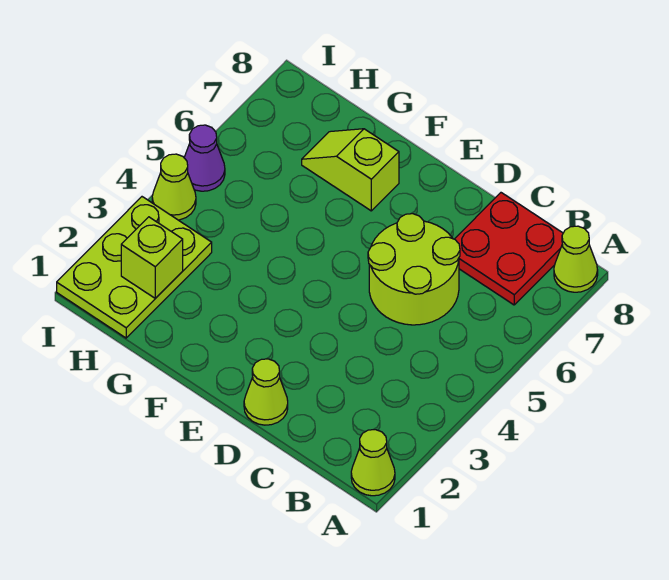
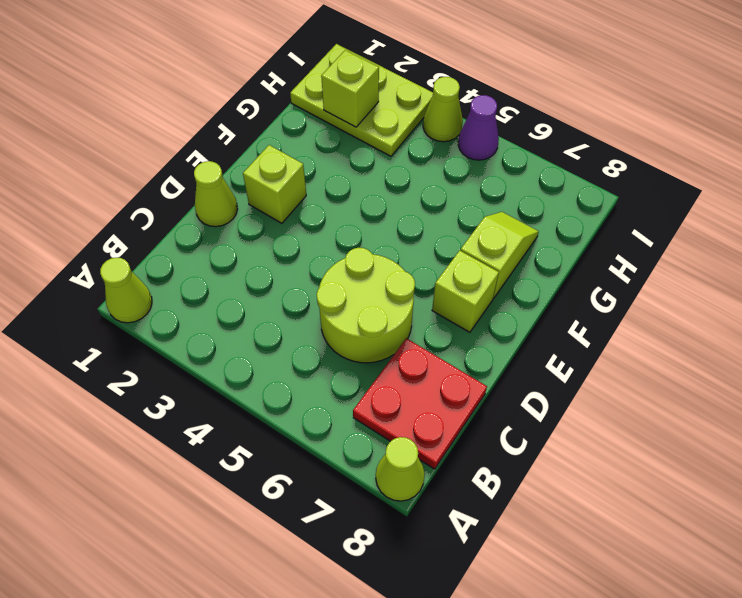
none -> lime brick E2 level 1
none -> lime brick E7 level 1

